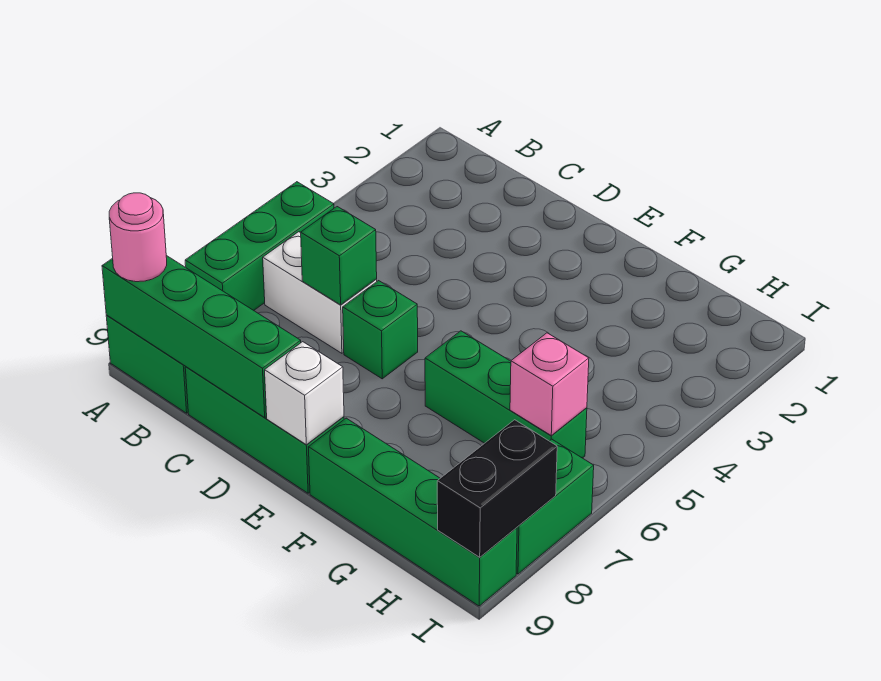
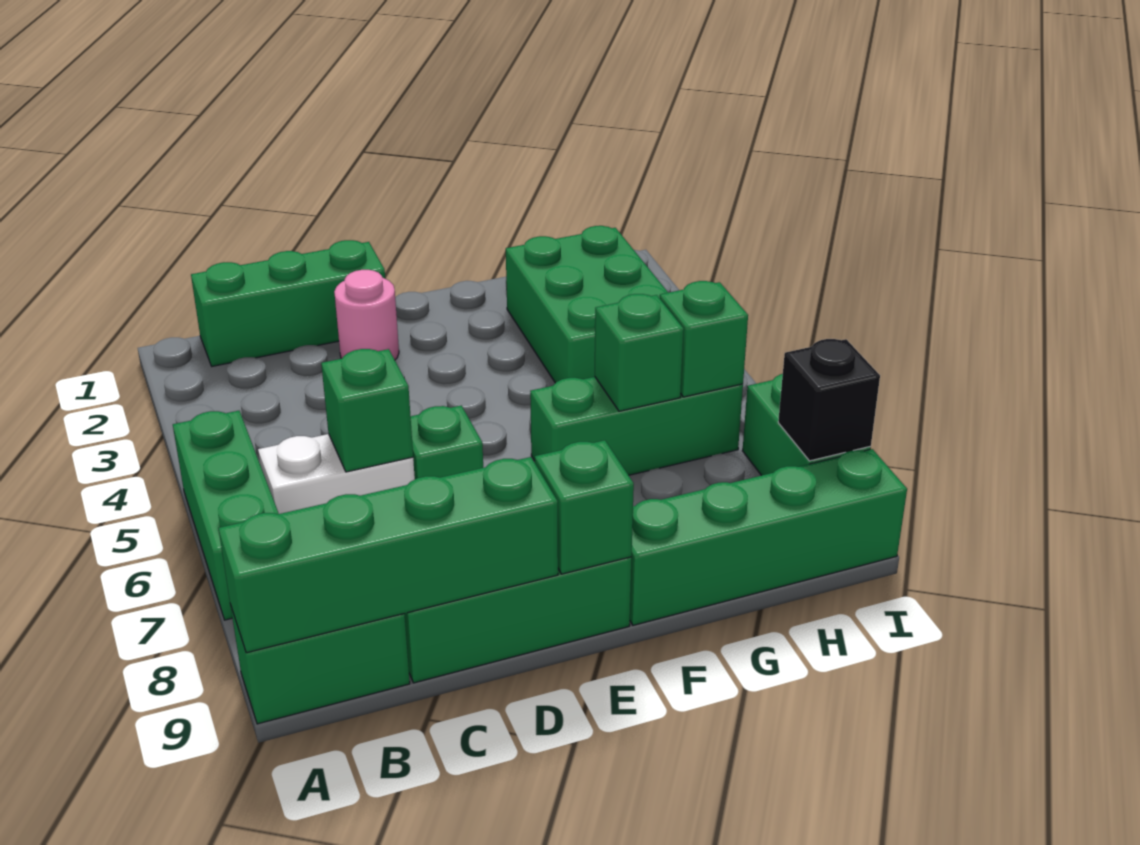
pink round brick A9 level 3 -> pink round brick D2 level 1
none -> green brick B1:D1 level 1
white brick E9 level 2 -> green brick E9 level 2
none -> green brick G2:H4 level 1
none -> green brick G6 level 2
pink brick H6 level 2 -> green brick H6 level 2
black brick I8:I9 level 2 -> black brick I8 level 2

